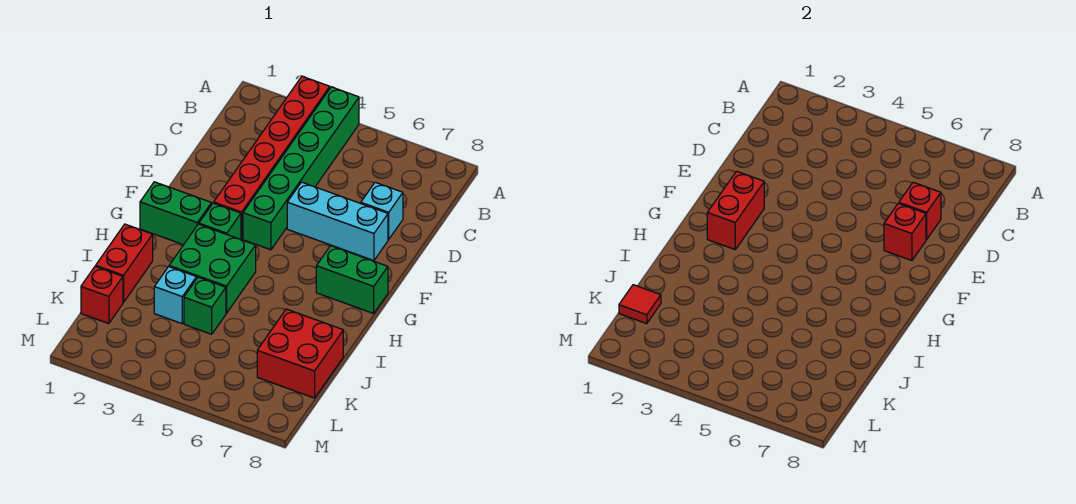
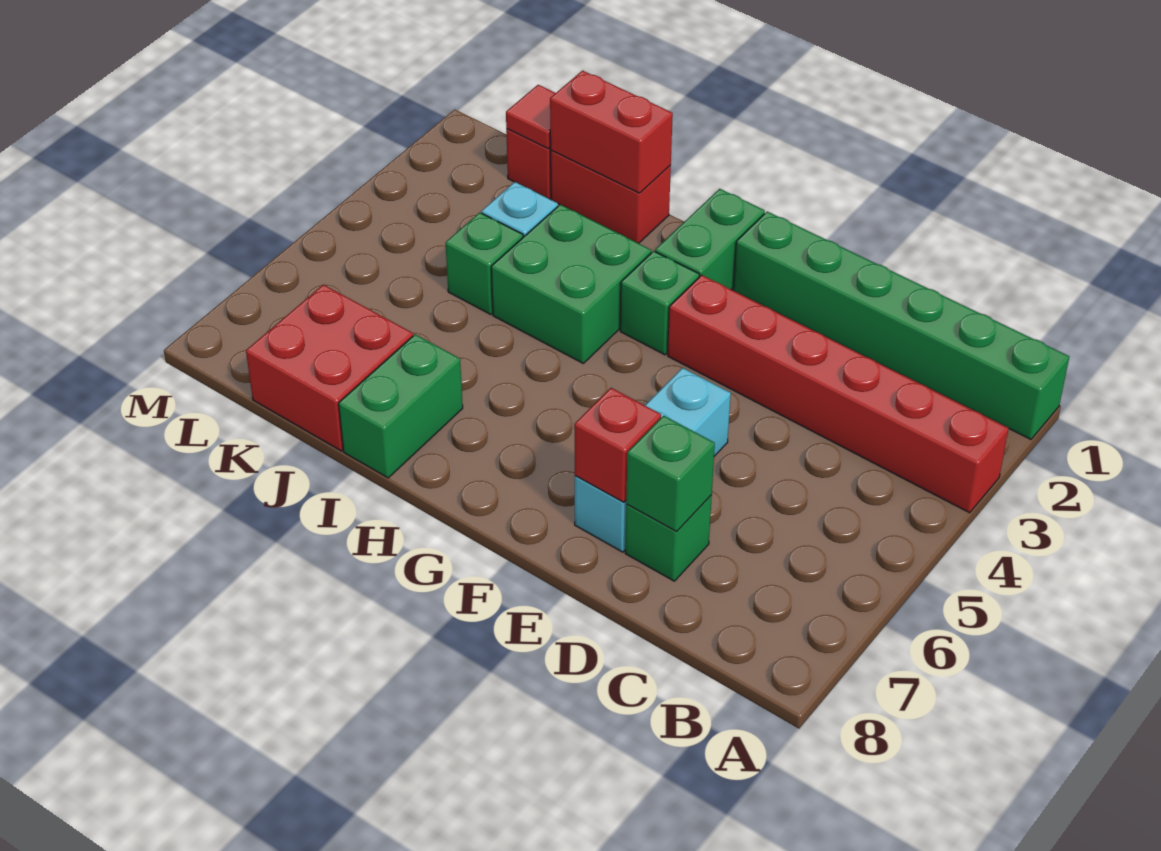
green brick A4:F4 level 1 -> green brick A1:F1 level 1
cyan brick D7 level 1 -> green brick D7 level 1
red brick D7 level 2 -> green brick D7 level 2
red brick F2:G2 level 2 -> red brick I1:J1 level 2
green brick G7:G8 level 1 -> green brick I7:I8 level 1

